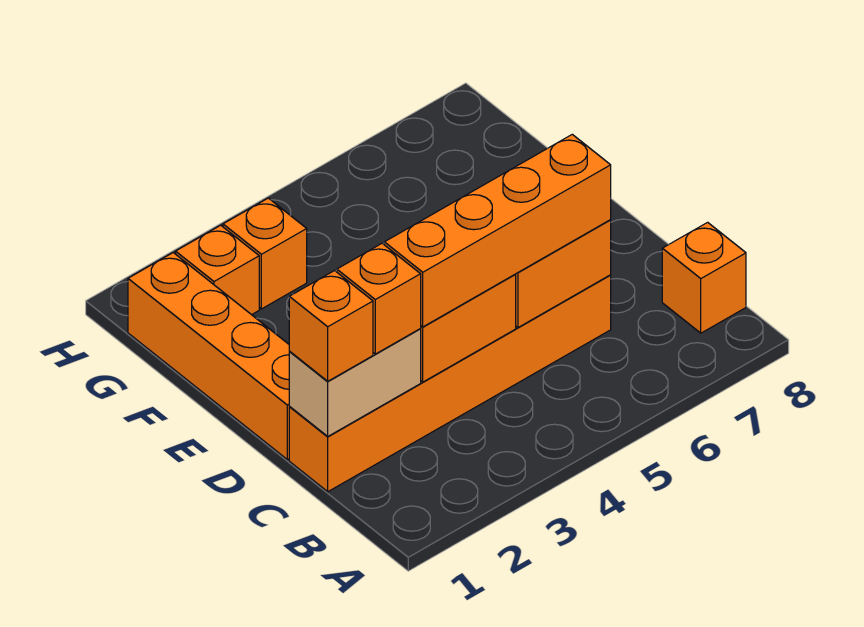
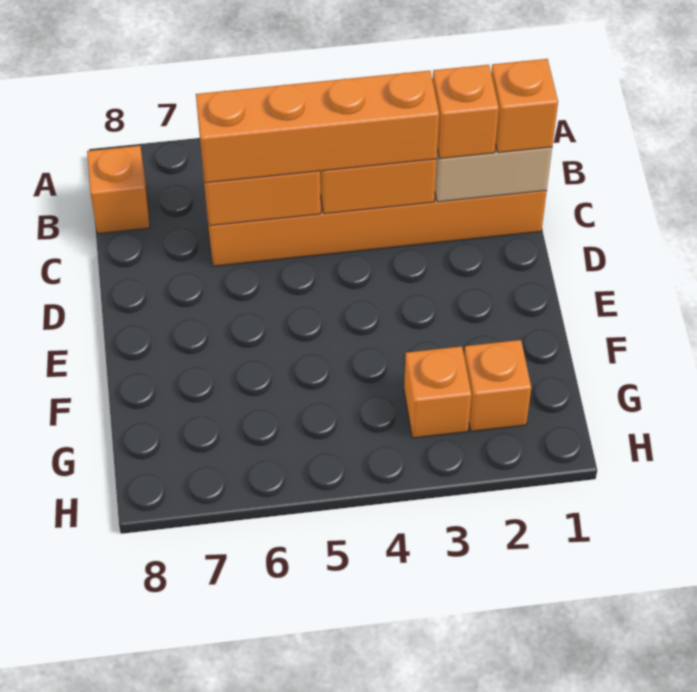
orange brick D1:G1 level 1 -> none

